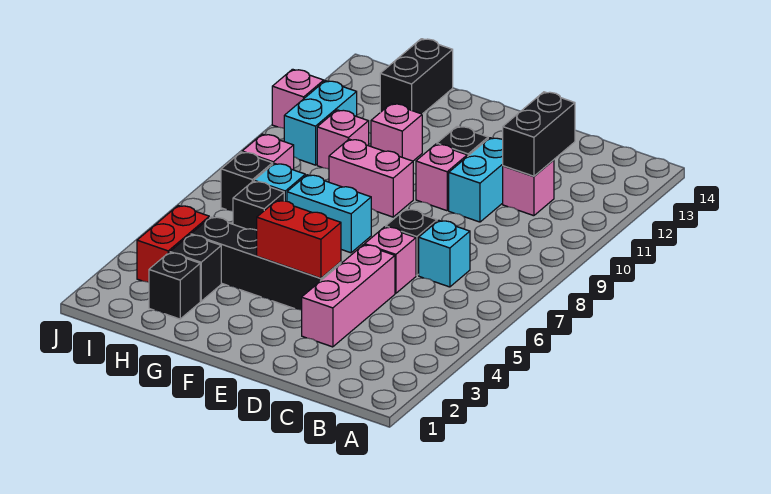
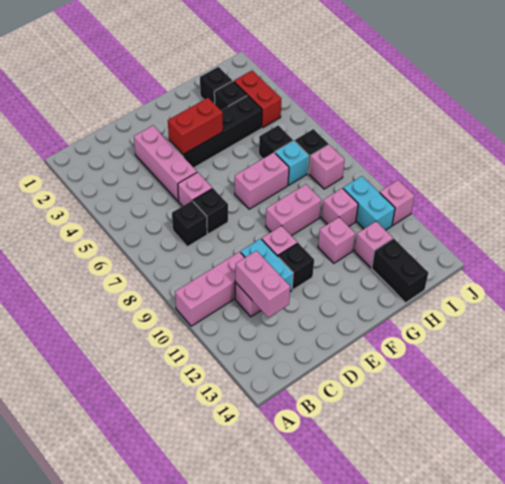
none -> pink brick A10:C10 level 1
cyan brick C7 level 1 -> black brick C7 level 1
black brick C11:C12 level 2 -> pink brick C11:C12 level 2
cyan brick F7:G7 level 1 -> pink brick F7:G7 level 1
none -> pink brick H12 level 1

